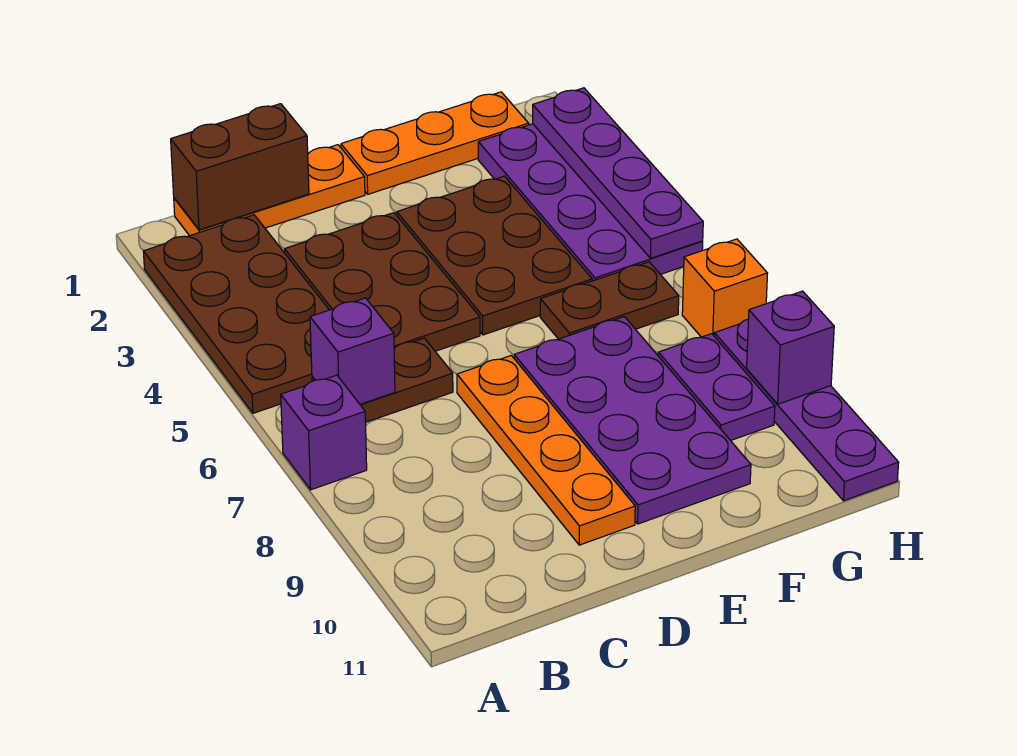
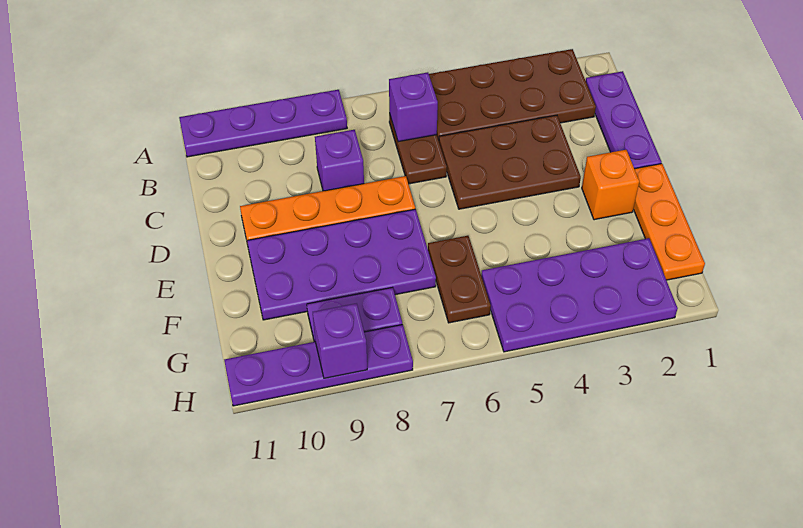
purple brick A7 level 1 -> purple brick C8 level 1
orange plate B1:D1 level 1 -> purple plate B1:D1 level 1
brown brick B1:C1 level 2 -> none
brown plate E3:F5 level 1 -> none
purple plate H2:H5 level 2 -> purple plate A8:A11 level 1
orange brick H7 level 1 -> orange brick E2 level 1

